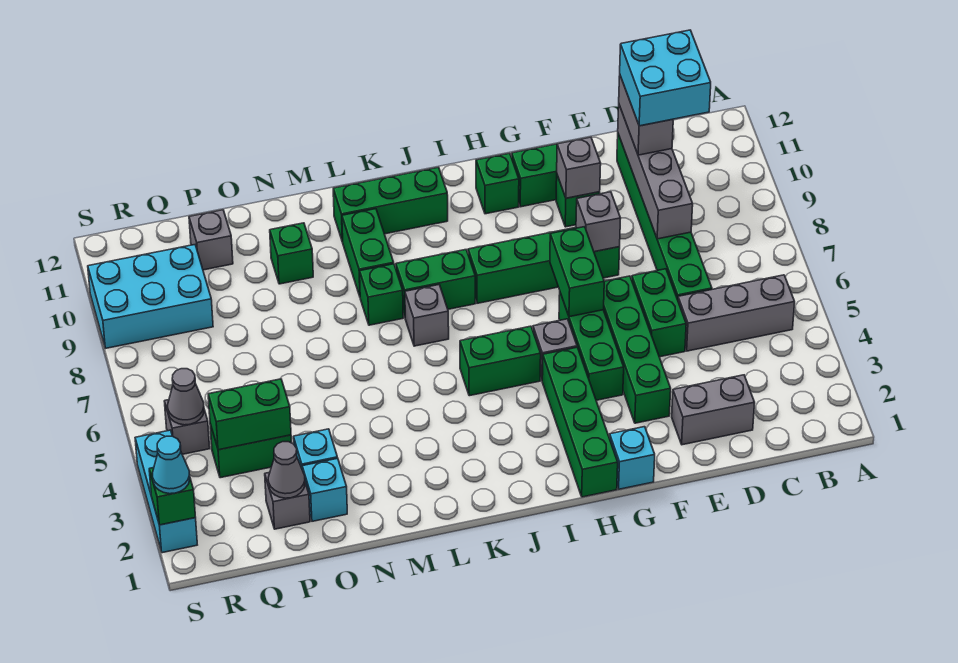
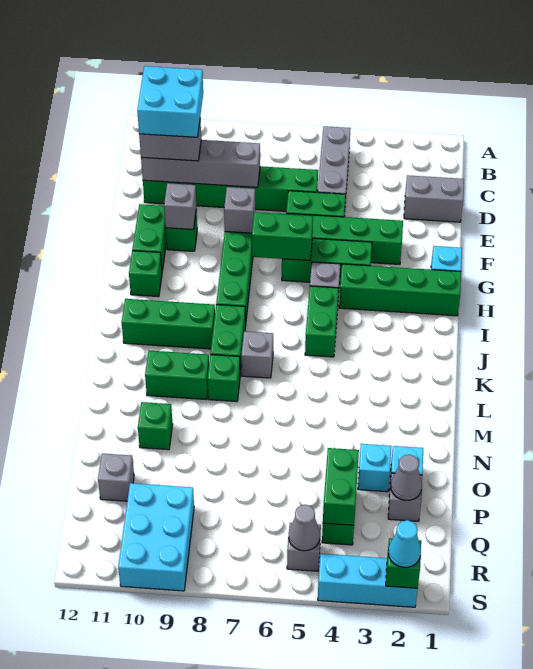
grey brick D2:E2 level 1 -> grey brick D1:D2 level 1
green brick J11:L11 level 1 -> green brick J9:J11 level 1

